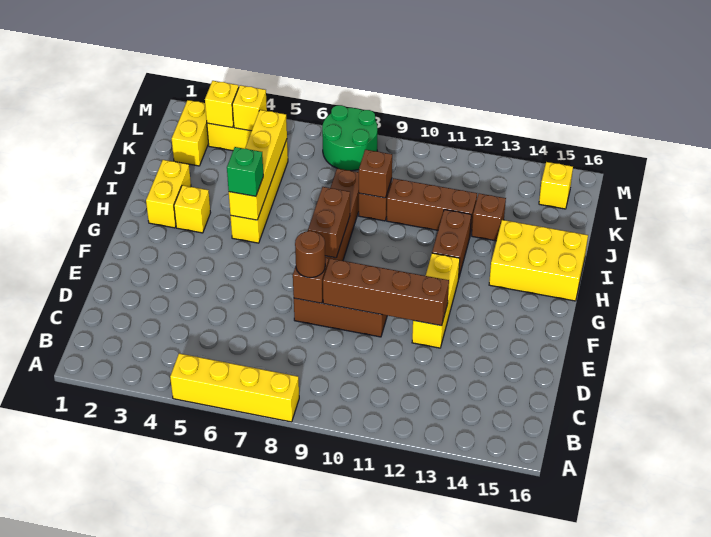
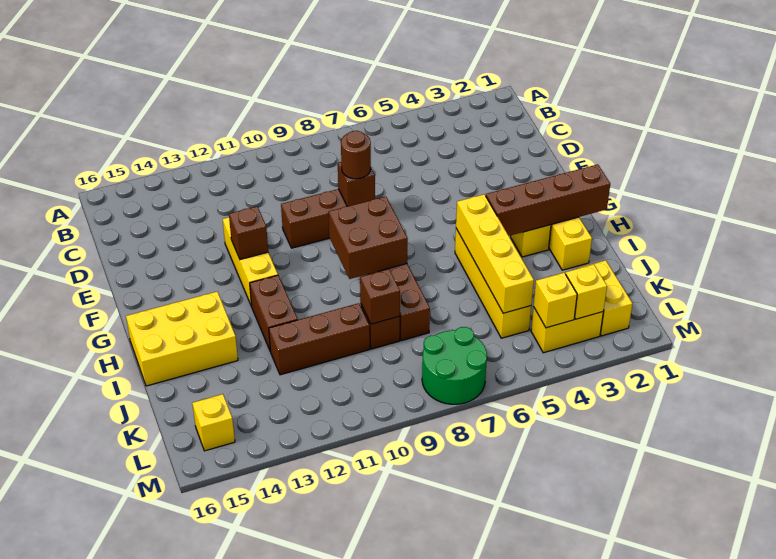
yellow brick A5:A8 level 1 -> none
brown brick E9:E12 level 2 -> brown brick H1:H4 level 2
brown brick G8:H8 level 2 -> brown brick G8:H9 level 2
green brick H5 level 3 -> none
brown brick J13 level 1 -> brown brick F12 level 2

